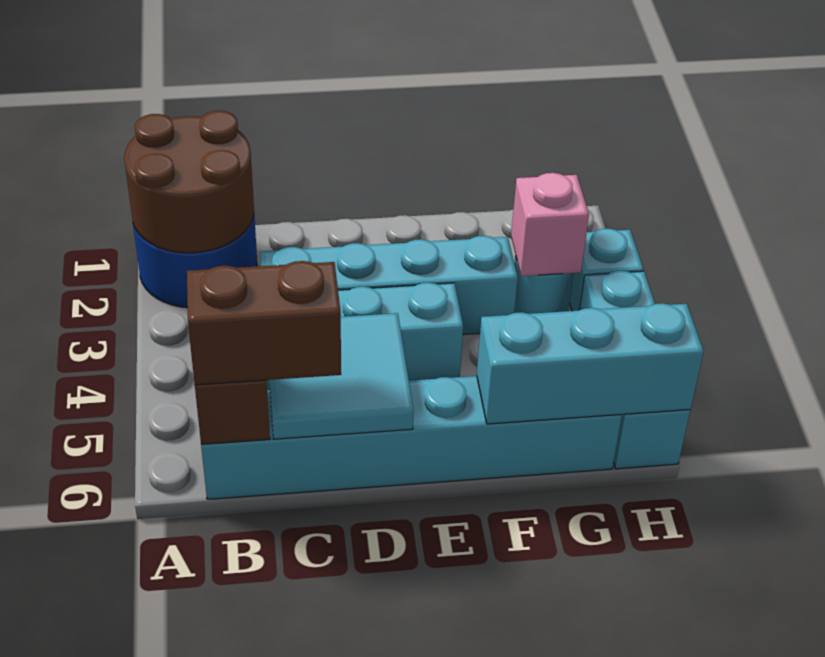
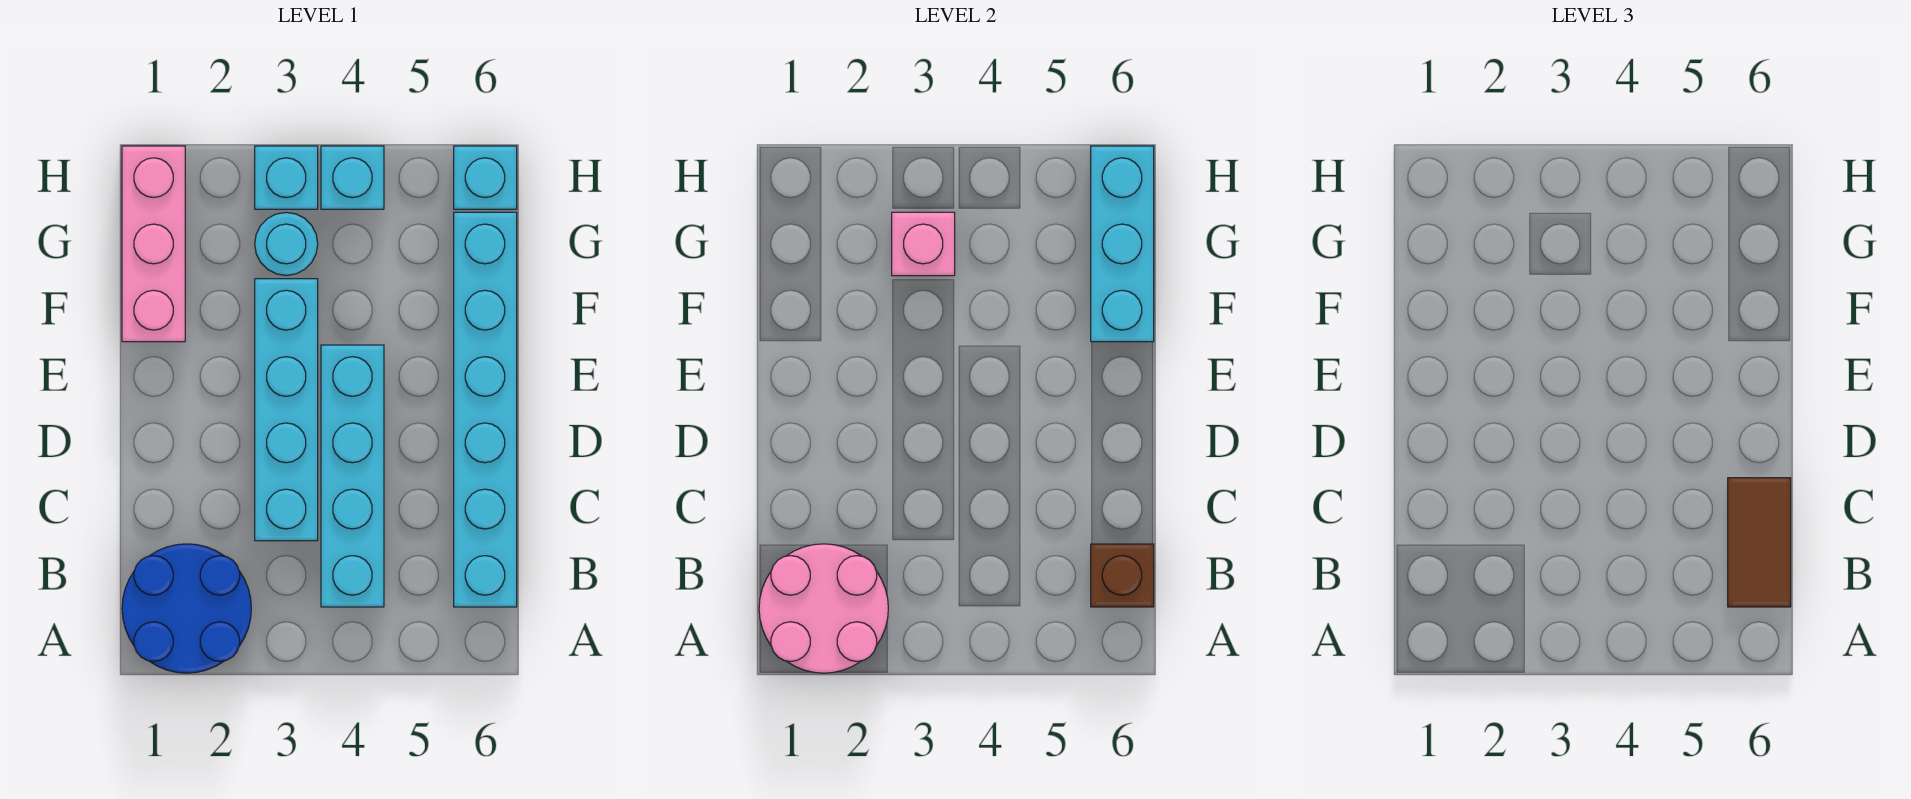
brown round brick A1:B2 level 2 -> pink round brick A1:B2 level 2
brown brick B6:C6 level 3 -> brown tile B6:C6 level 3
cyan tile C5:D6 level 2 -> none
none -> pink brick F1:H1 level 1

